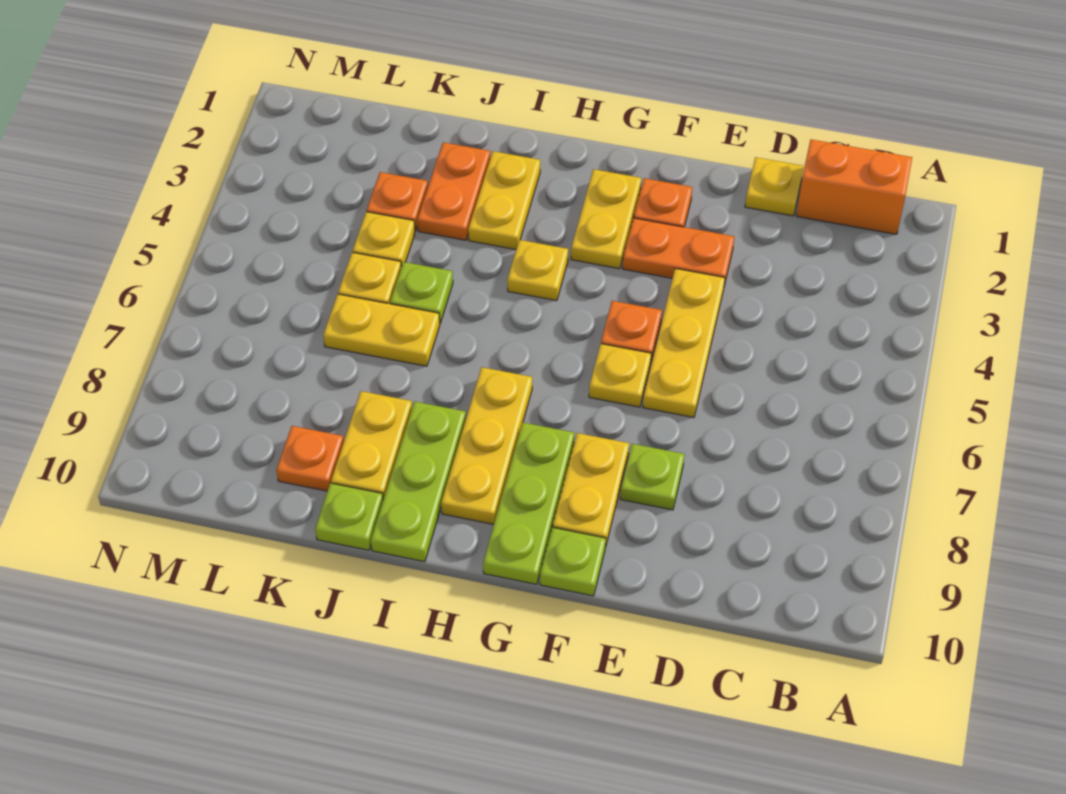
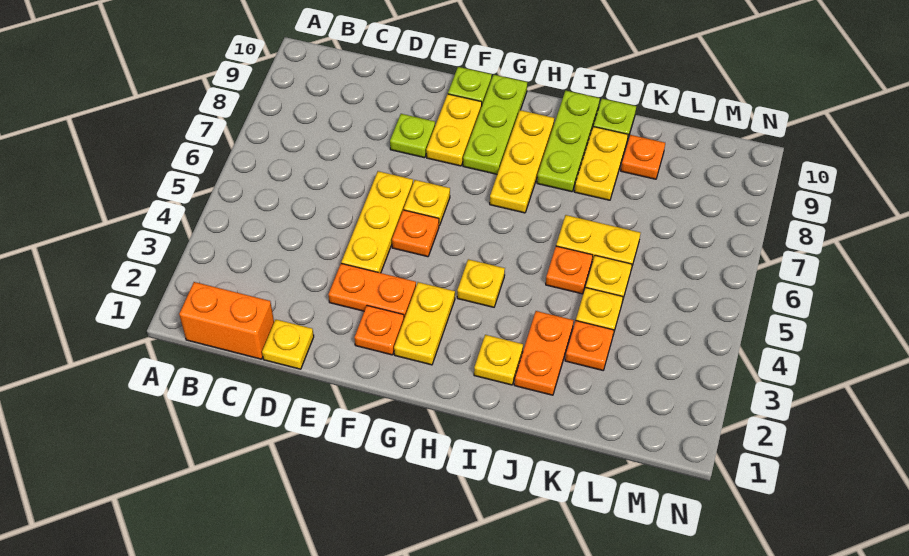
yellow plate I2:I3 level 1 -> yellow plate I2 level 1
lime plate J5 level 1 -> orange plate J5 level 1

